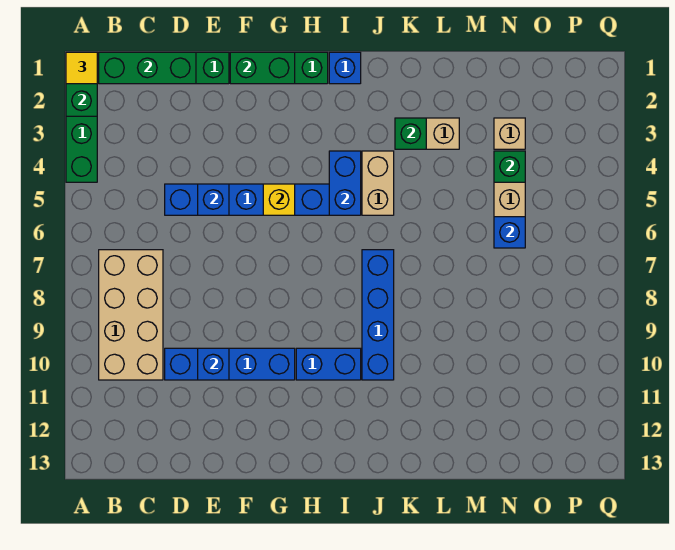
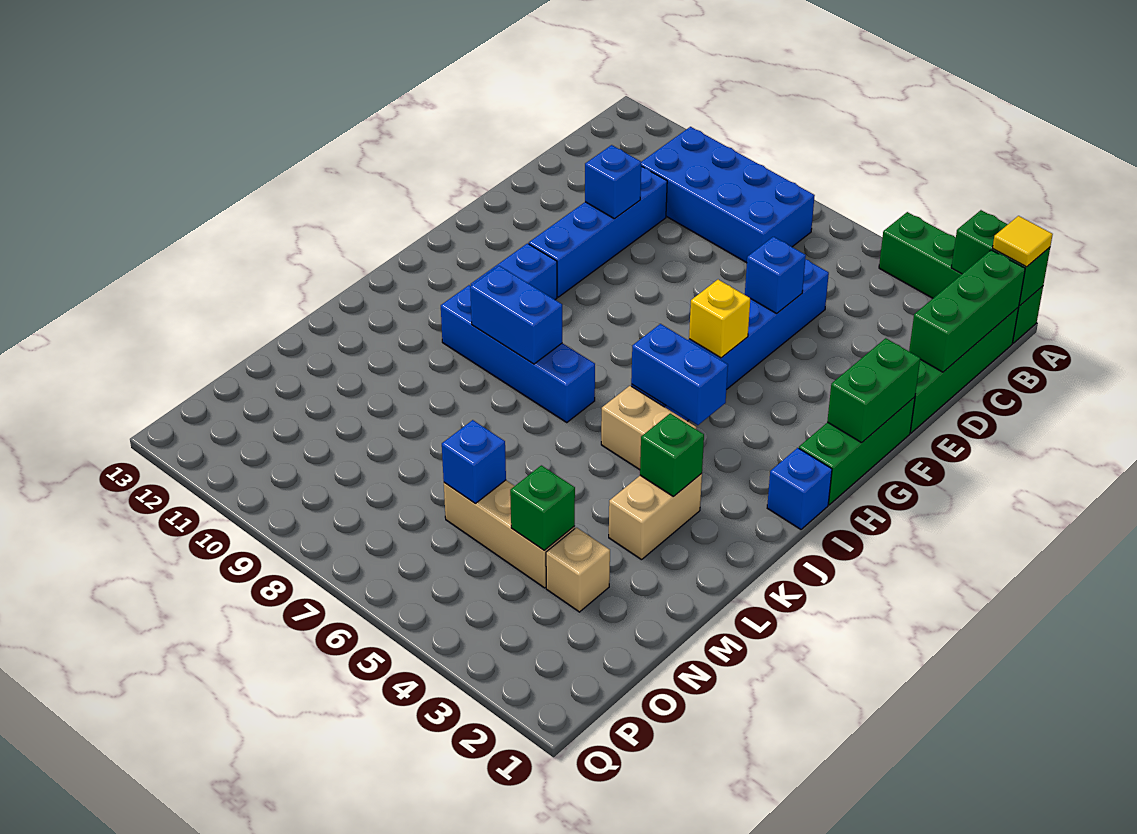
tan brick B7:C10 level 1 -> blue brick B7:C10 level 1
none -> blue brick J8:J9 level 2

